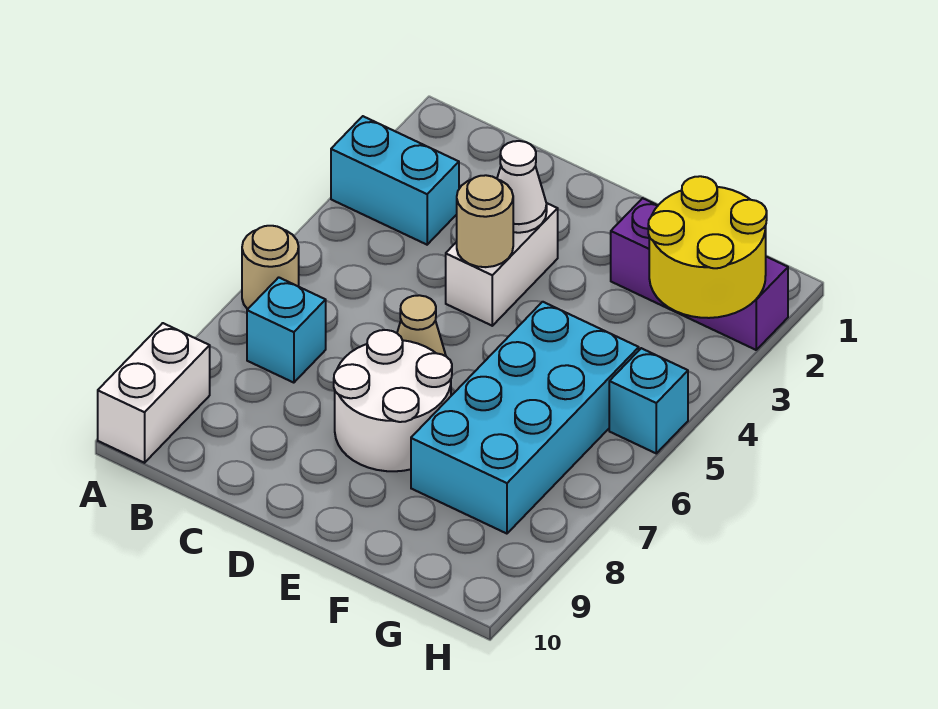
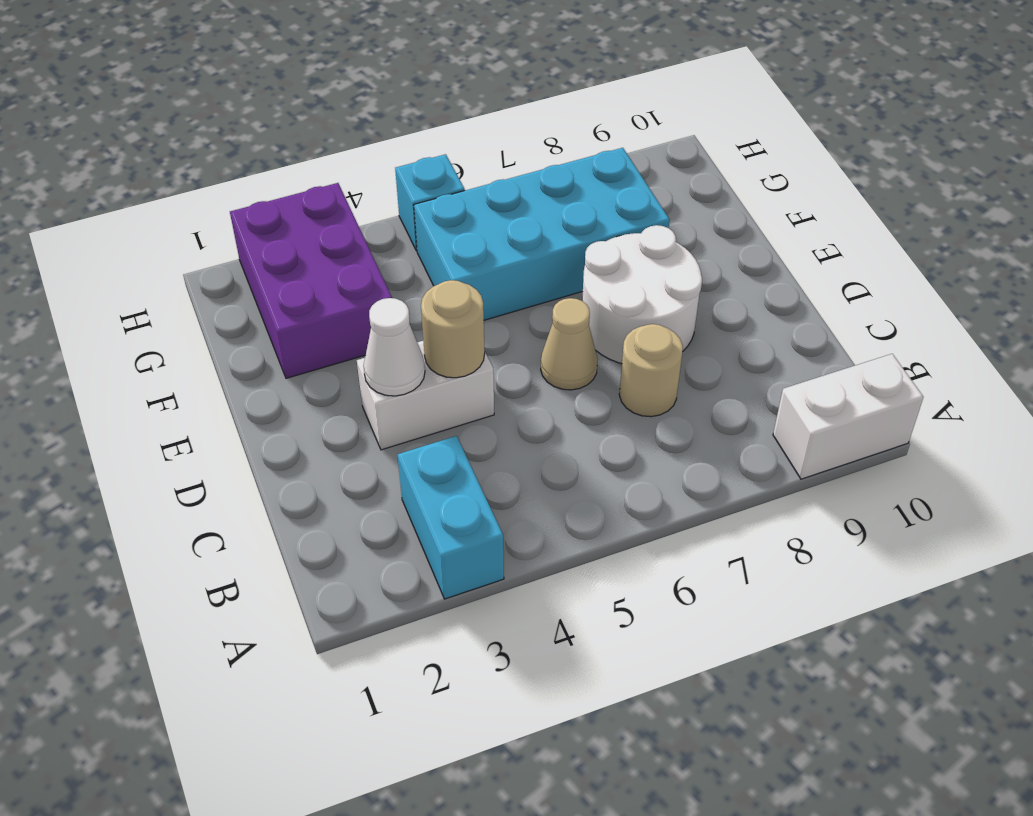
tan round brick A6 level 1 -> tan round brick C7 level 1
cyan brick B7 level 1 -> none
purple brick F2:H2 level 1 -> purple brick F2:H3 level 1
yellow round brick G2:H3 level 2 -> none

